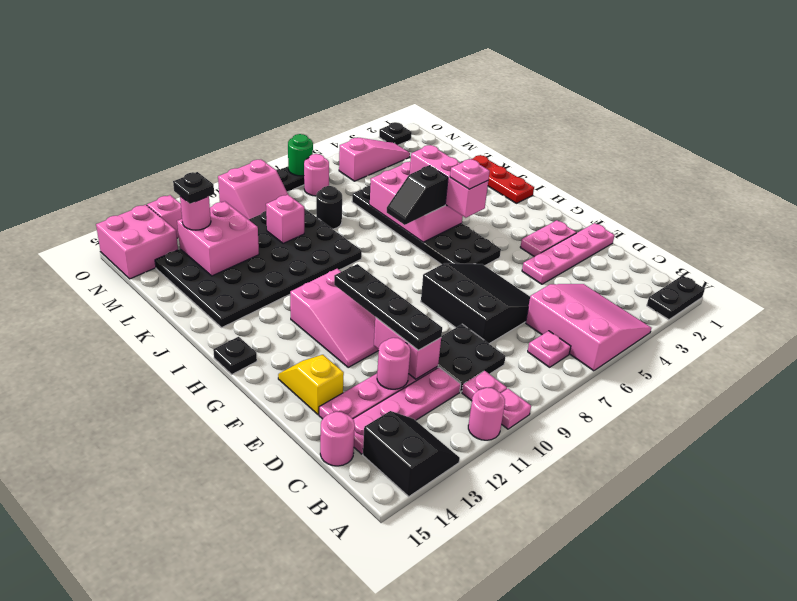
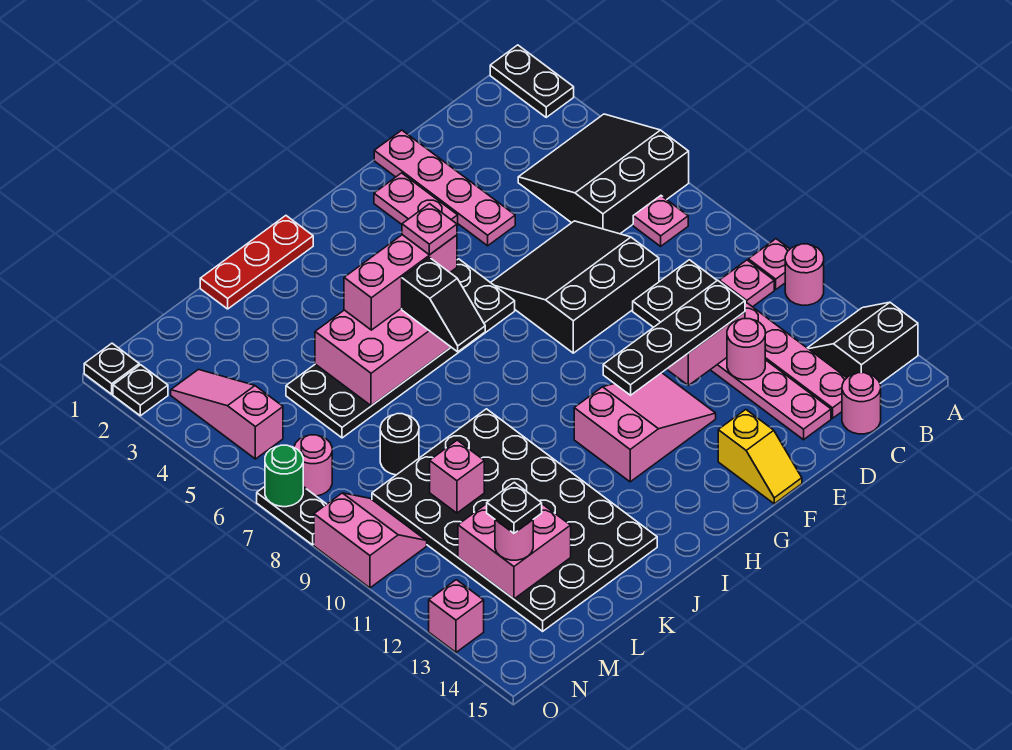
pink slope A4:C6 level 1 top 6 -> black slope A4:C6 level 1 top 6
yellow slope E14:F14 level 1 top E -> yellow slope F14:F15 level 1 top 14
black plate H15 level 1 -> black plate O1 level 1
pink brick N14:O15 level 1 -> none

